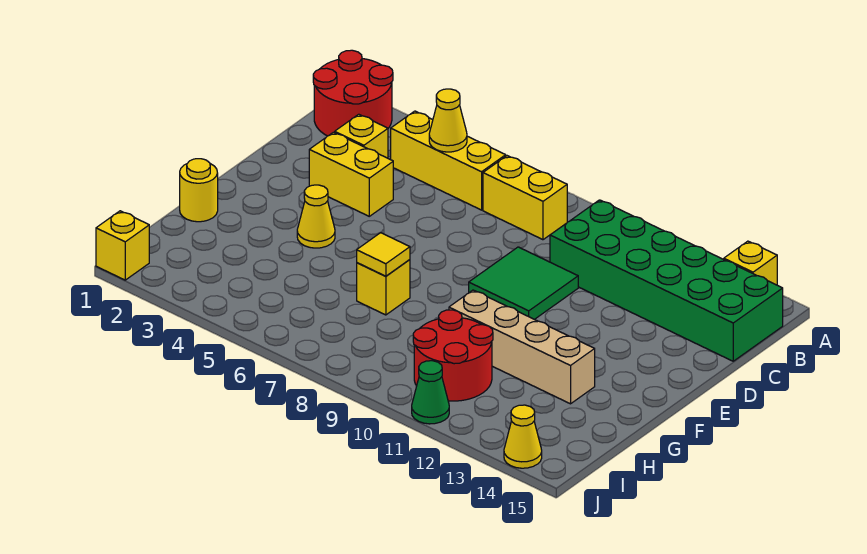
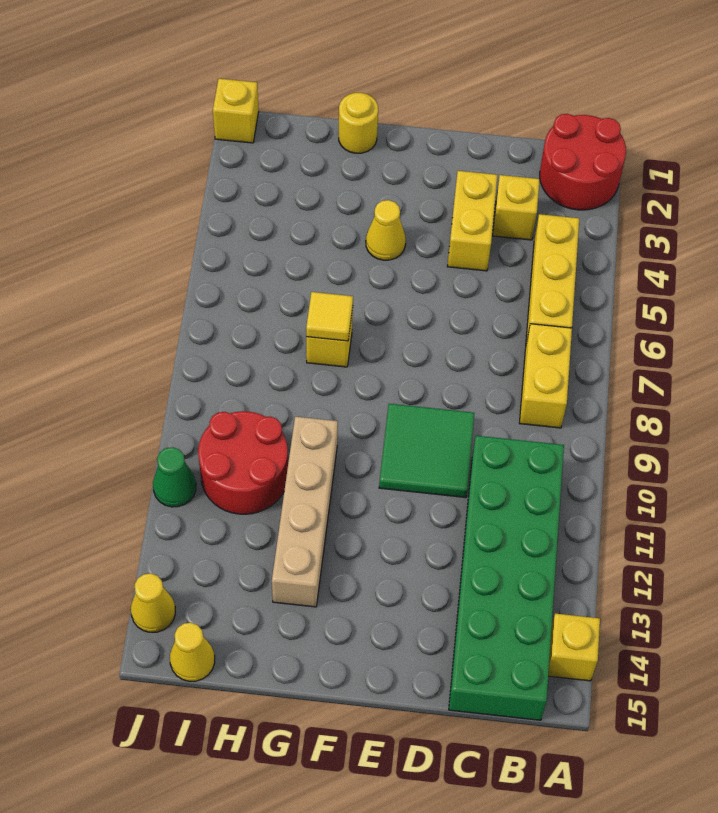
yellow cone B5 level 2 -> yellow cone I15 level 1

